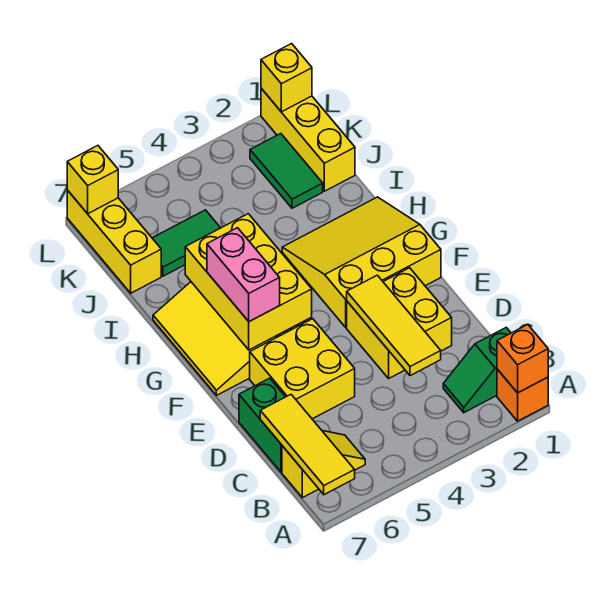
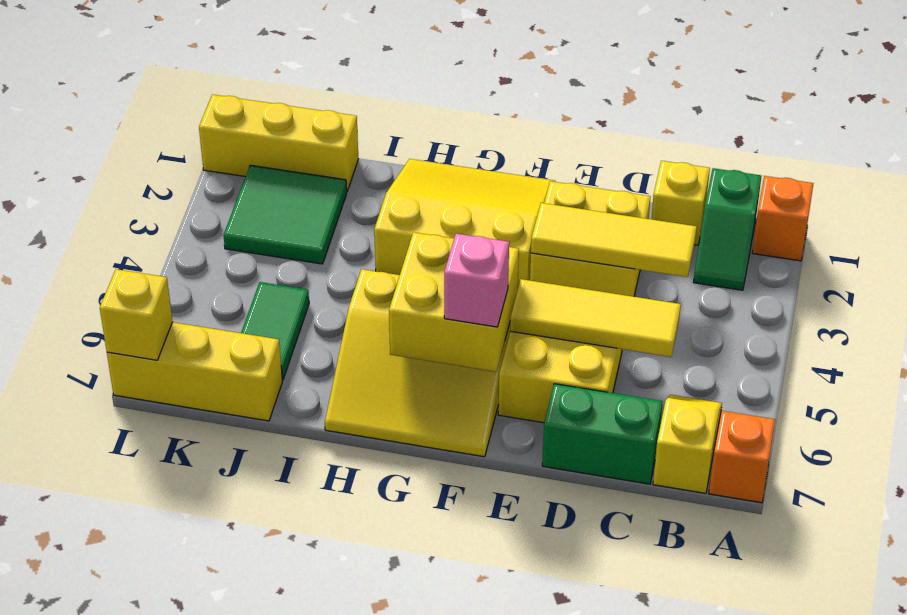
orange brick A1 level 2 -> orange brick A7 level 1
yellow tile A7:C7 level 2 -> yellow tile C5:E5 level 2
yellow slope F1:H3 level 1 top F -> yellow slope F1:H3 level 1 top 3
yellow brick F5:H6 level 2 -> yellow brick F5:G6 level 2
pink brick F6:G6 level 3 -> pink brick F6 level 3
green tile J2:K2 level 1 -> green tile J2:K3 level 1
yellow brick L1 level 2 -> yellow brick C1 level 1

